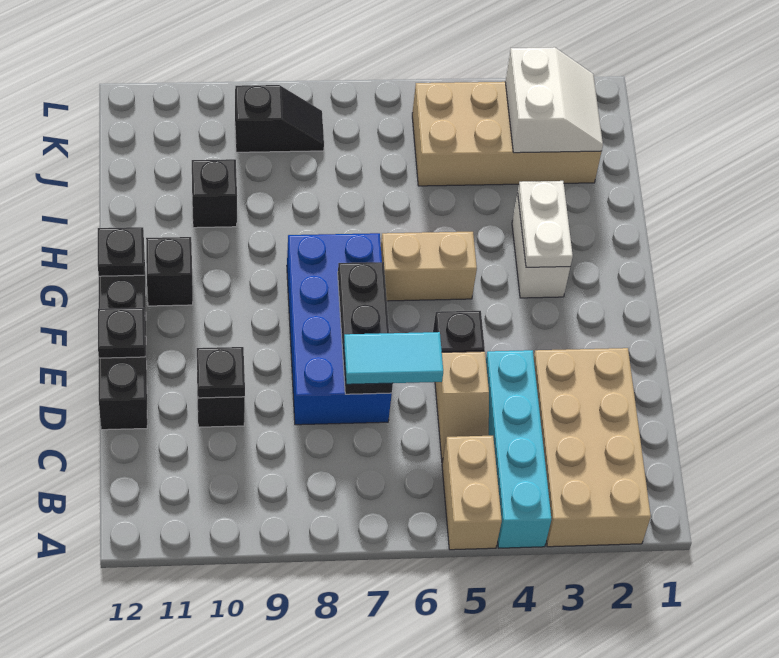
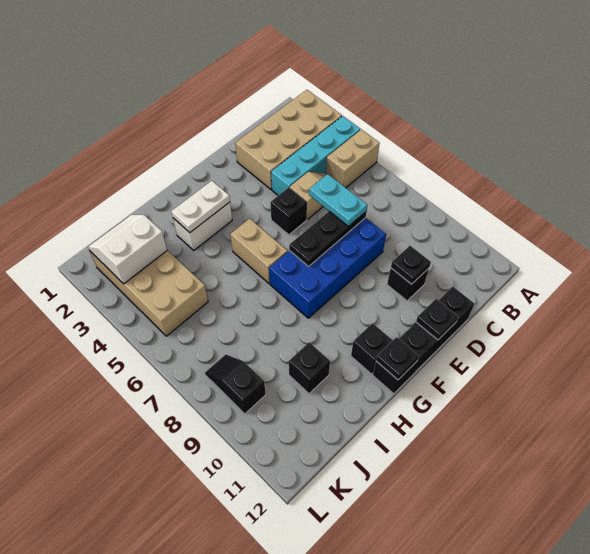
cyan tile D6:D7 level 3 -> cyan plate D6:D7 level 3

